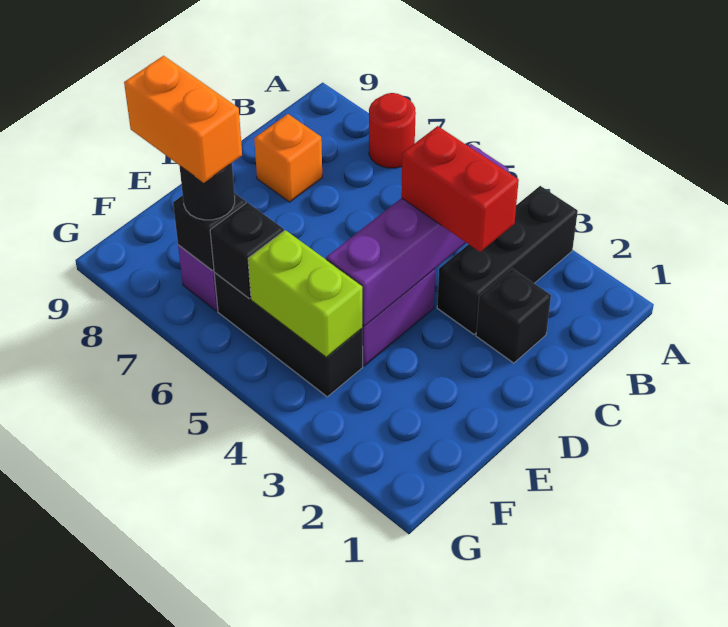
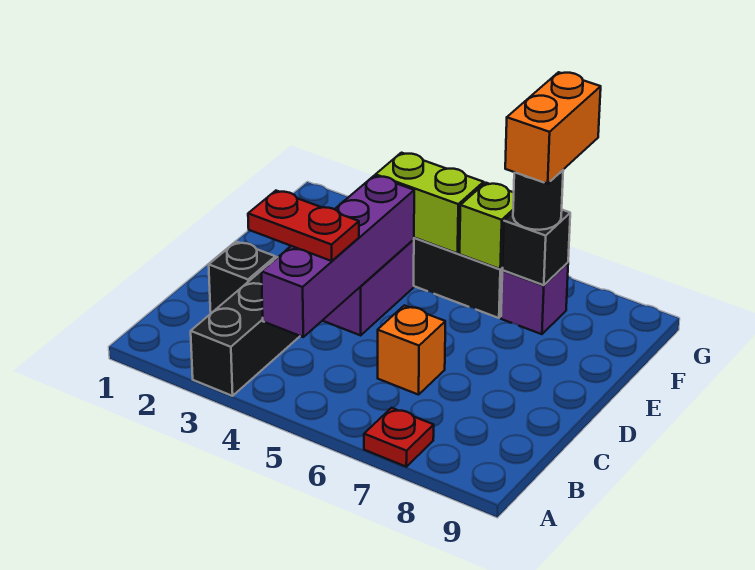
red round brick A7 level 1 -> red plate A7 level 1
red brick C3:C4 level 3 -> red plate C3:C4 level 3
orange brick C8 level 1 -> orange brick C6 level 1
black brick F6 level 2 -> lime brick F6 level 2
orange brick F7:F8 level 4 -> orange brick F7:G7 level 4

